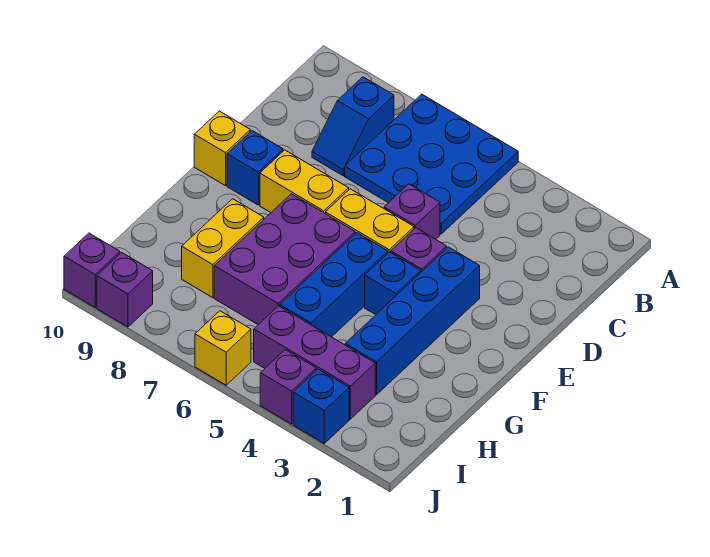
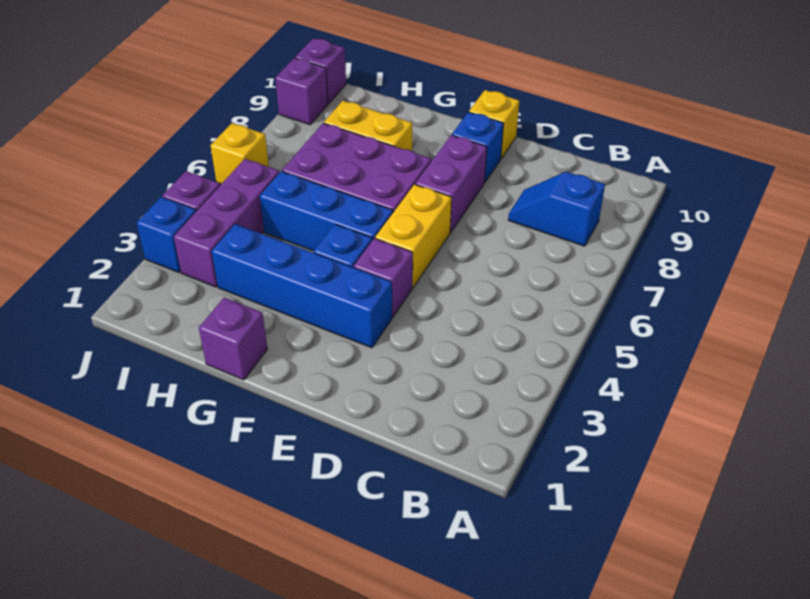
blue plate A5:C7 level 1 -> none
purple brick D5 level 1 -> purple brick G1 level 1
yellow brick E7:E8 level 1 -> purple brick E7:E8 level 1

